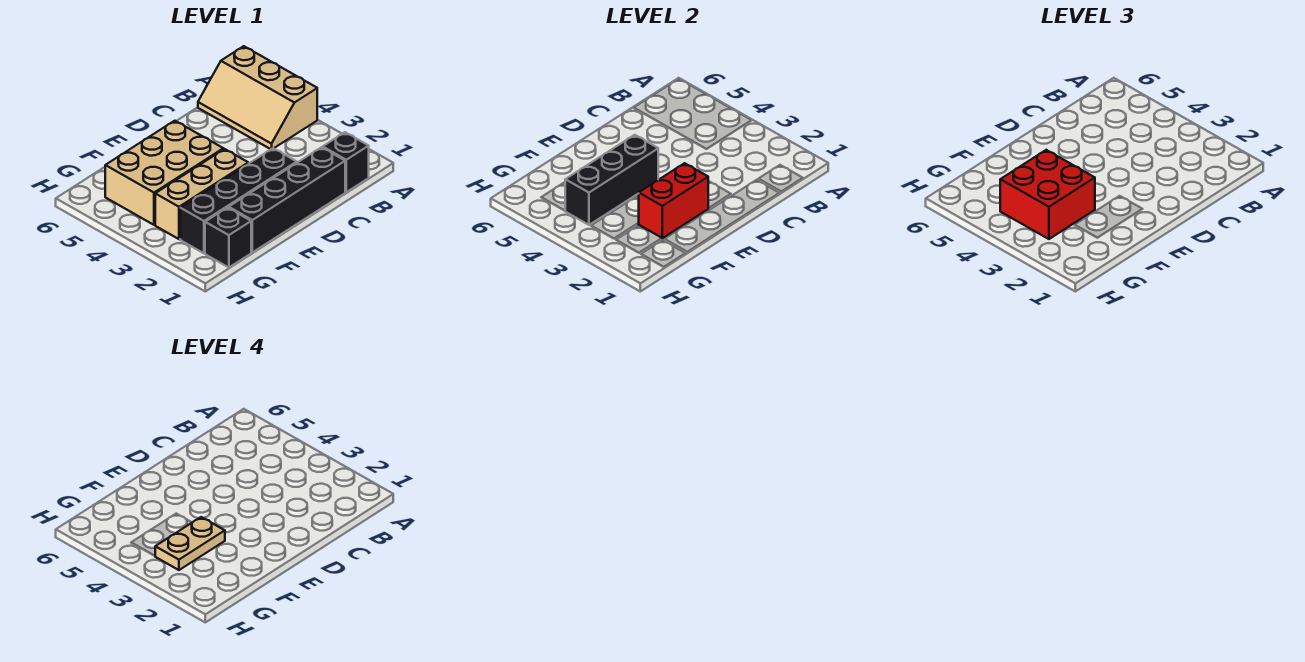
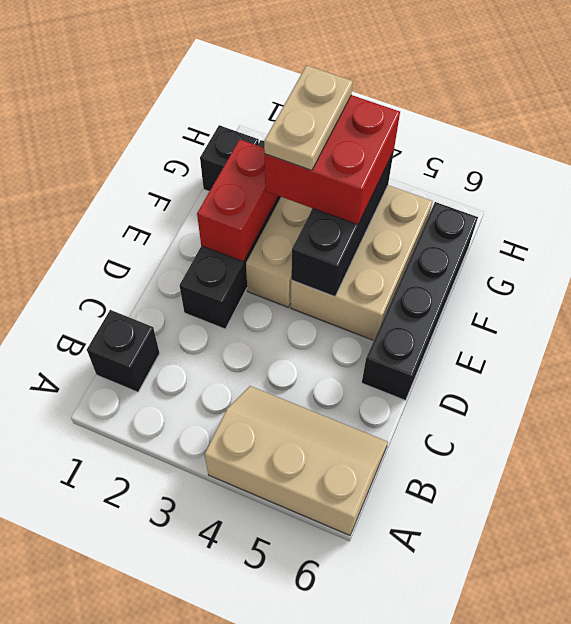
black brick C1:F1 level 1 -> black brick D6:G6 level 1

